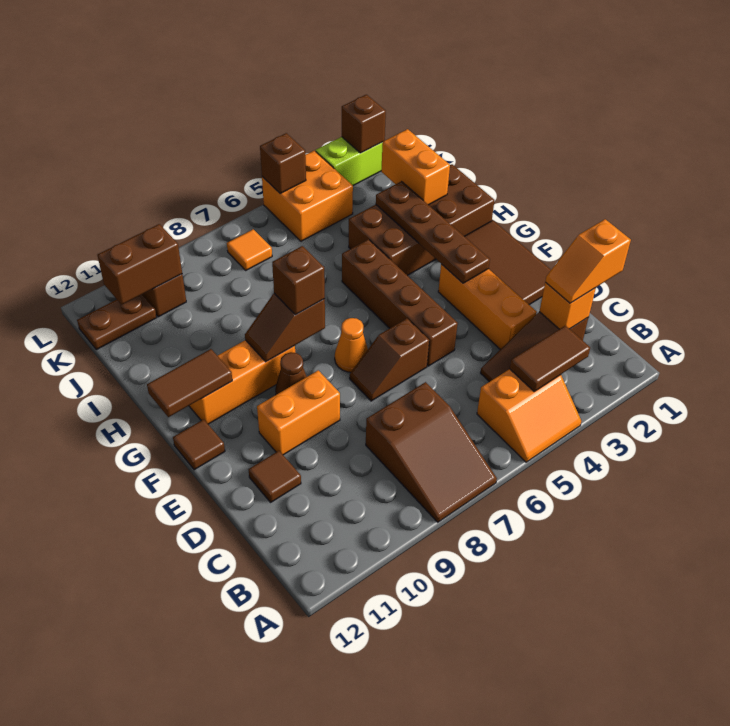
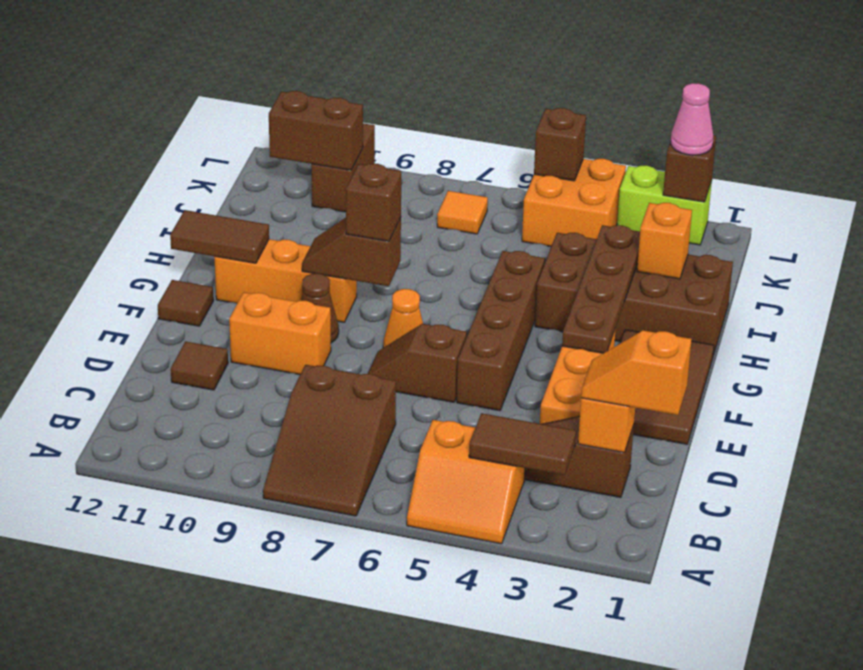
orange brick I2:J2 level 2 -> orange brick I2 level 2
brown plate K11:K12 level 1 -> none
none -> pink cone L2 level 3

